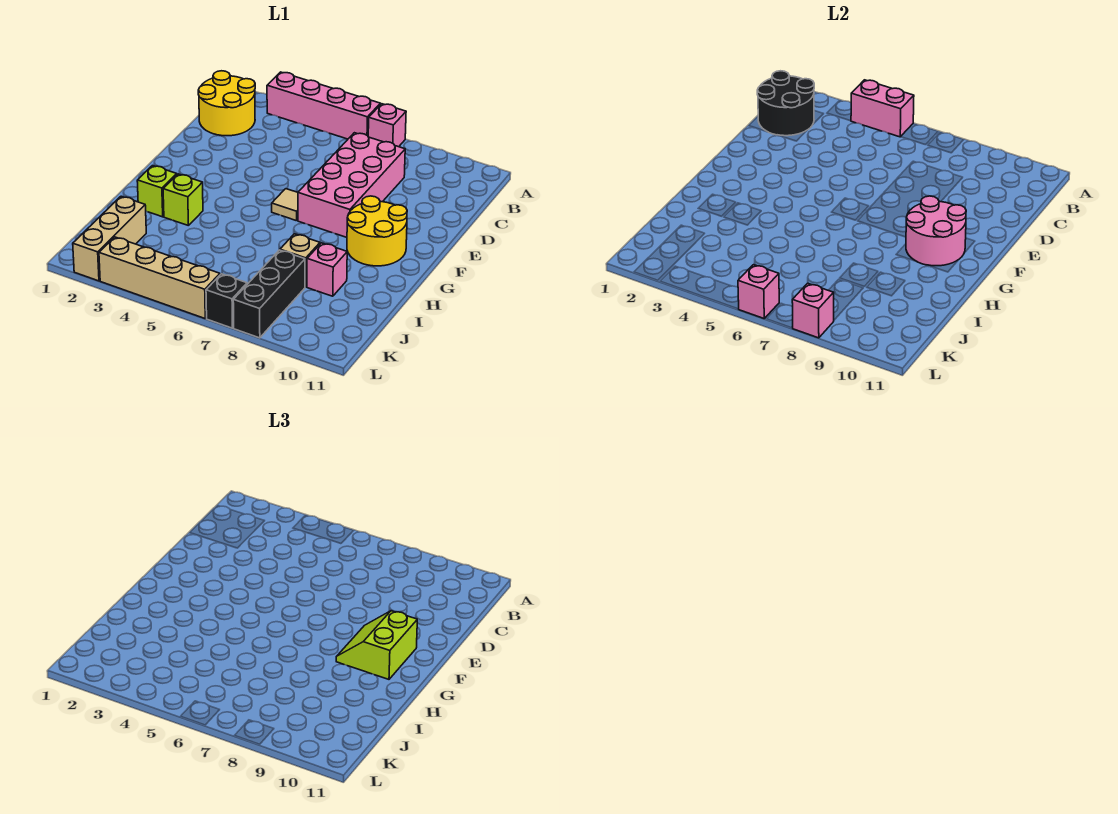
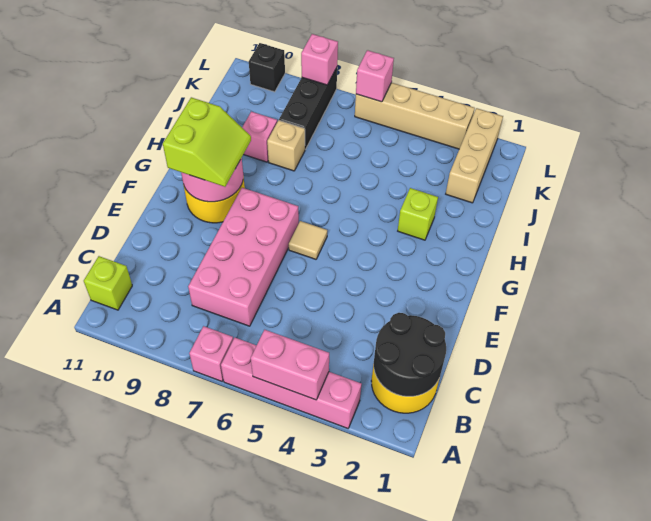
lime brick H2 level 1 -> lime brick B11 level 1
black brick L7 level 1 -> black brick L10 level 1

